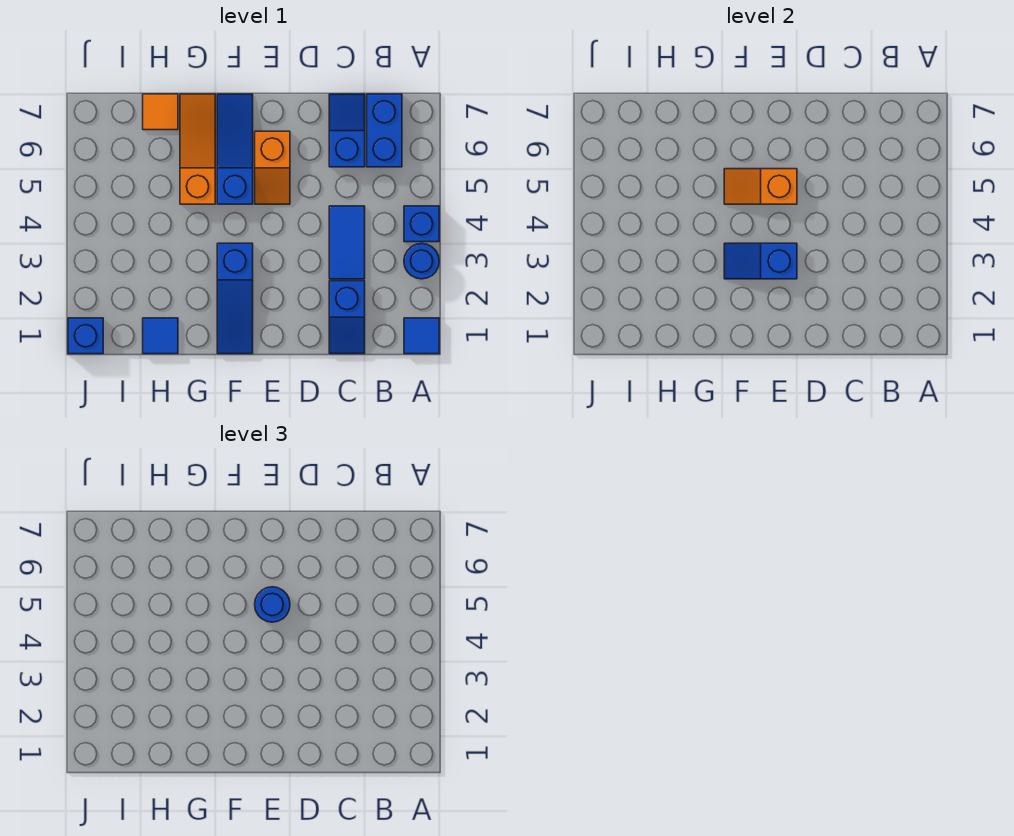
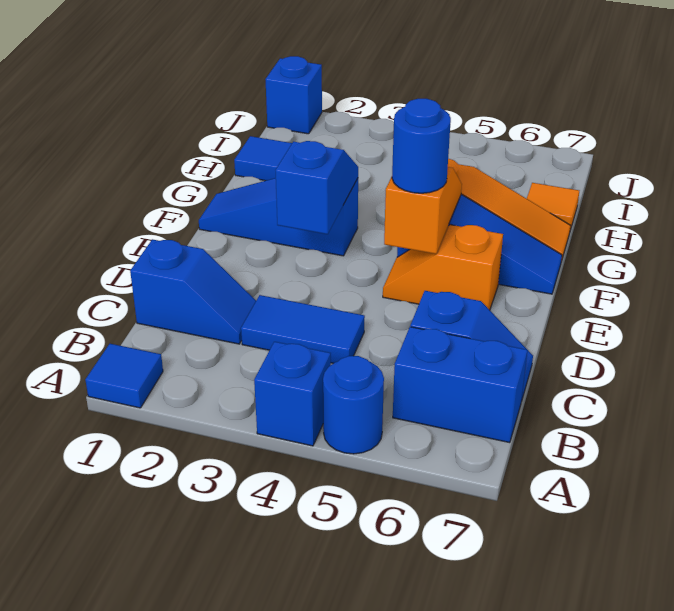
blue round brick A3 level 1 -> blue round brick A5 level 1
blue slope C1:C2 level 1 top 2 -> blue slope C1:C2 level 1 top 1

